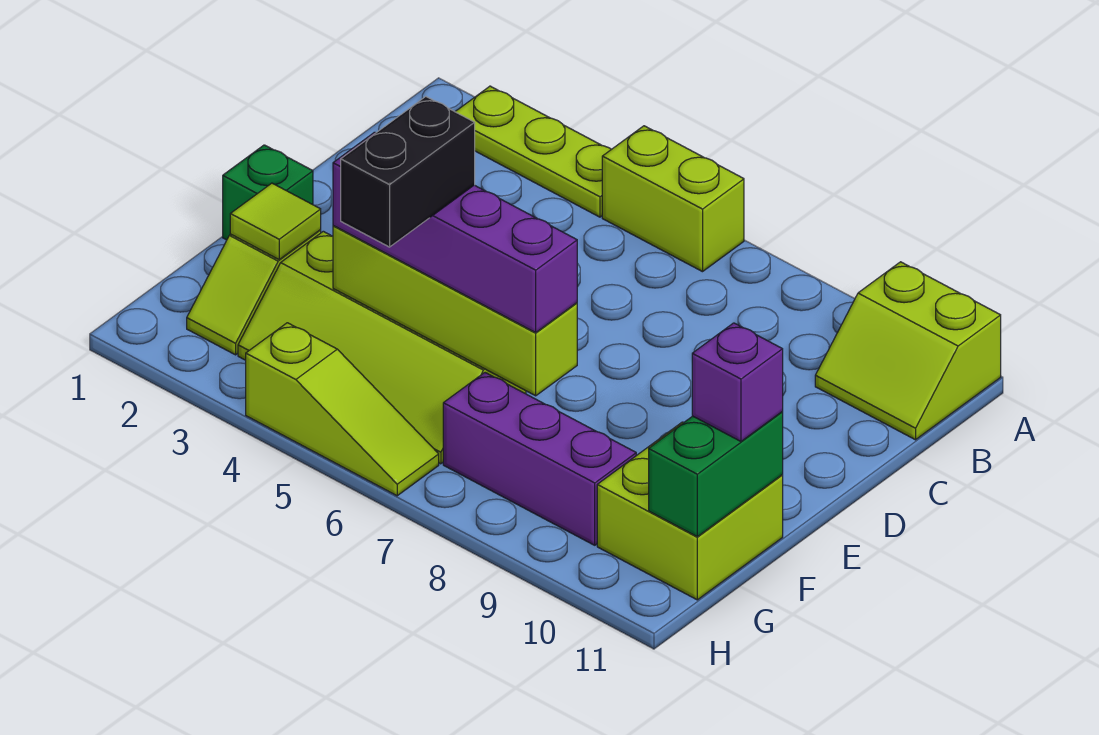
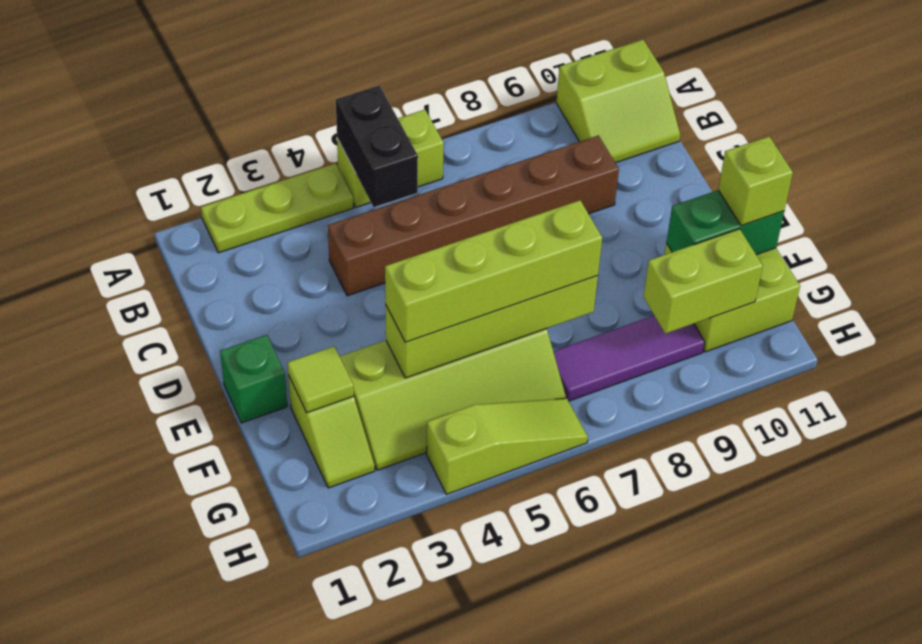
none -> brown brick C4:C9 level 1
purple brick F4:F7 level 3 -> lime brick F4:F7 level 3
black brick F5:G5 level 4 -> black brick A5:B5 level 2
green brick F11:G11 level 2 -> green brick F10:F11 level 2
purple brick F11 level 3 -> lime brick F11 level 3
purple brick G7:G9 level 1 -> purple tile G7:G9 level 1
none -> lime brick G9:G10 level 2

